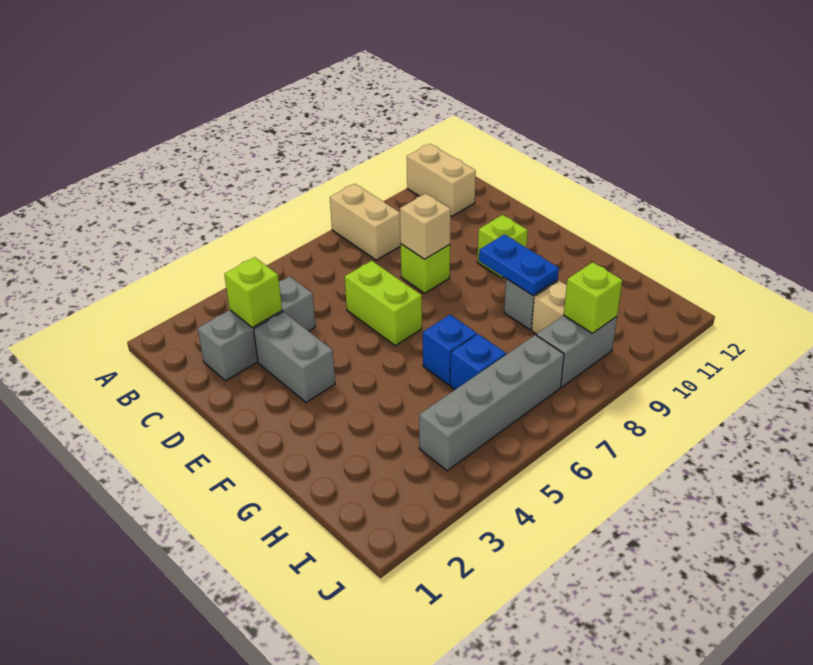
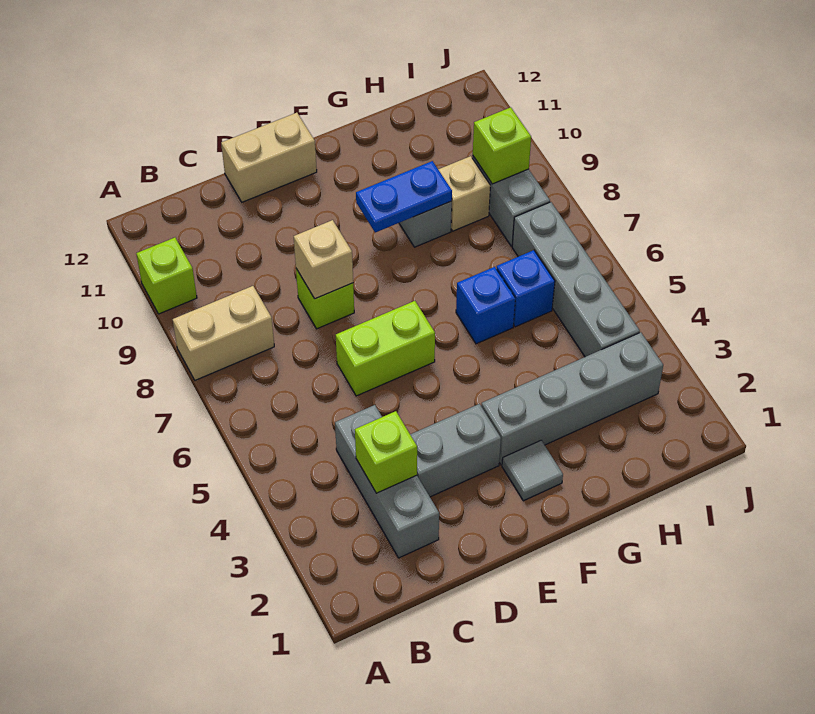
tan brick A11:B11 level 1 -> tan brick D12:E12 level 1
lime brick E10 level 1 -> lime brick A10 level 1
none -> grey tile F2 level 1
none -> grey brick F3:I3 level 1

